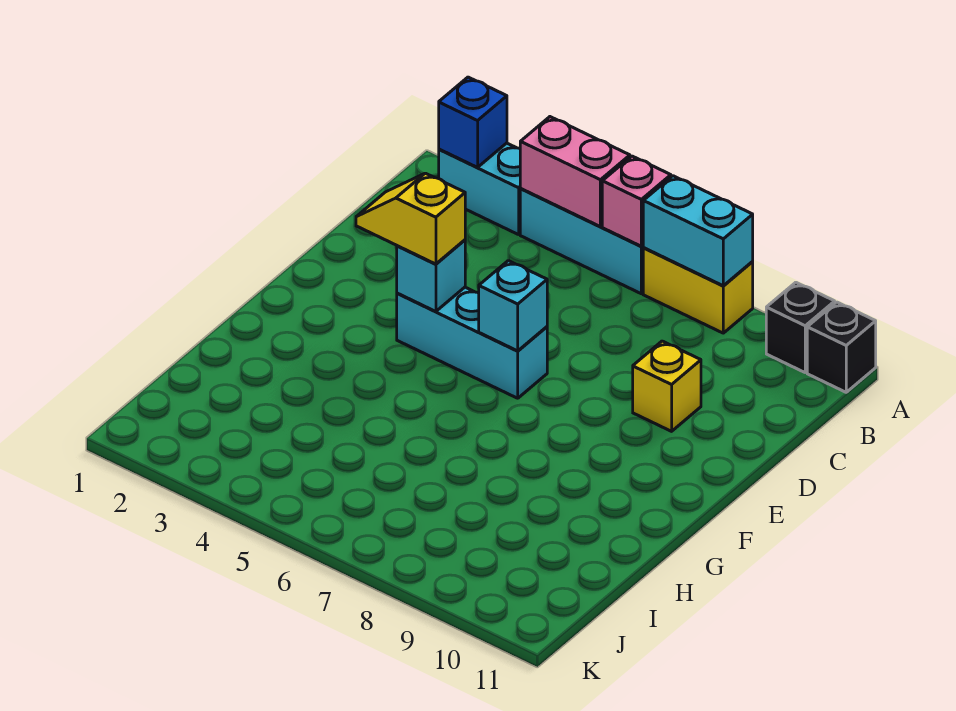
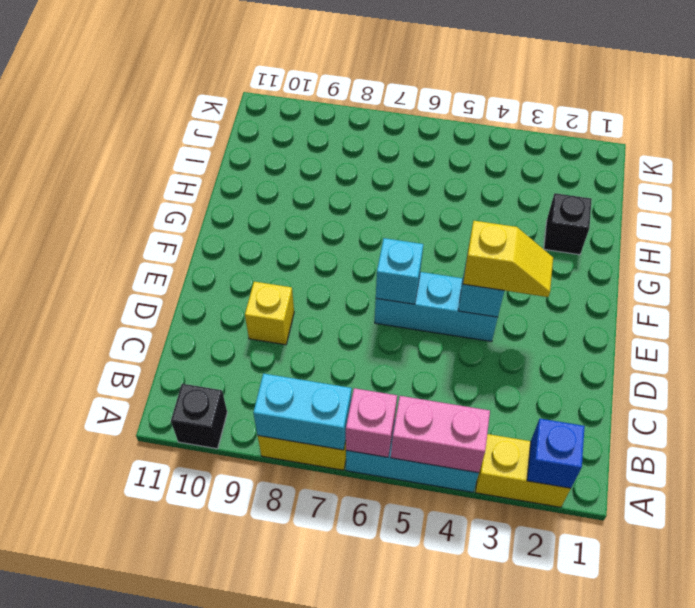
cyan brick A2:A3 level 1 -> yellow brick A2:A3 level 1
black brick A11 level 1 -> black brick H2 level 1

